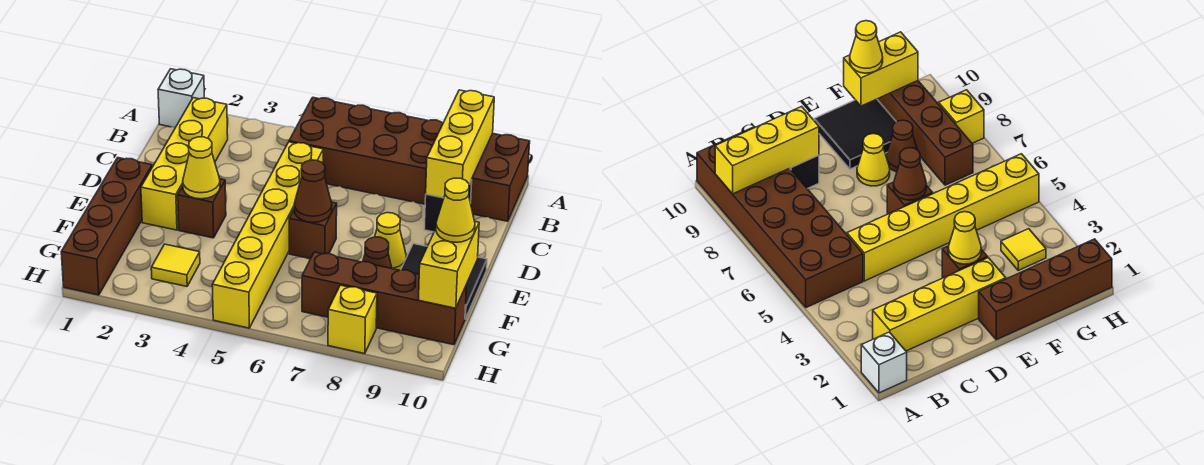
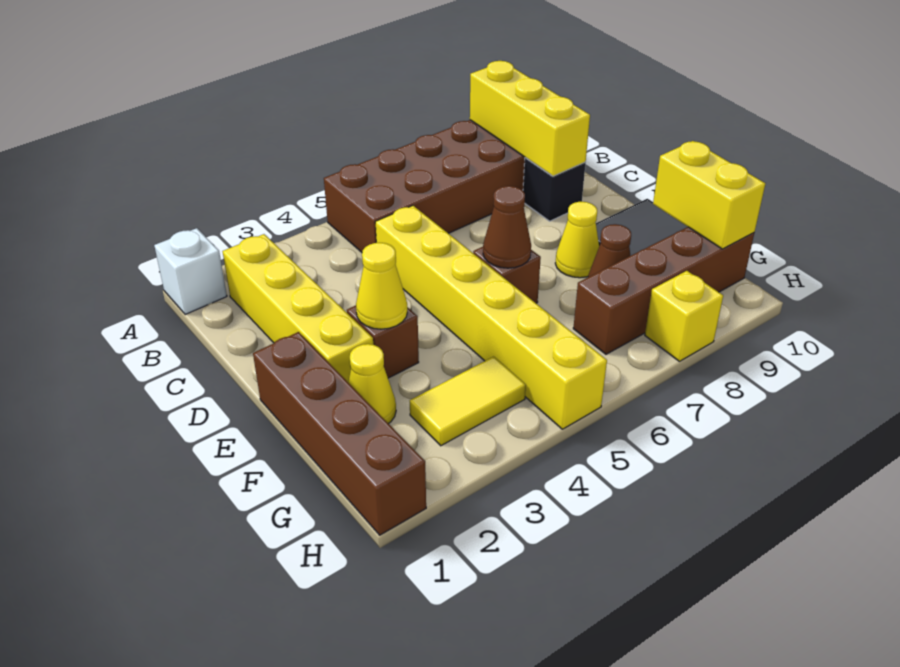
yellow cone F10 level 3 -> yellow cone F2 level 1
yellow tile G3 level 1 -> yellow tile G3:G4 level 1

